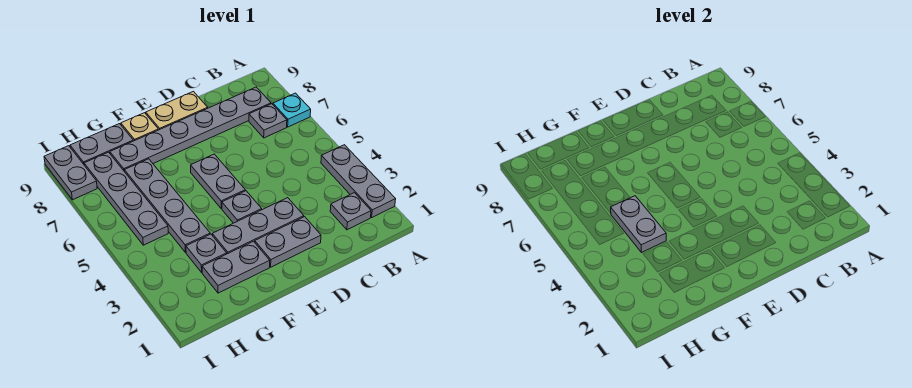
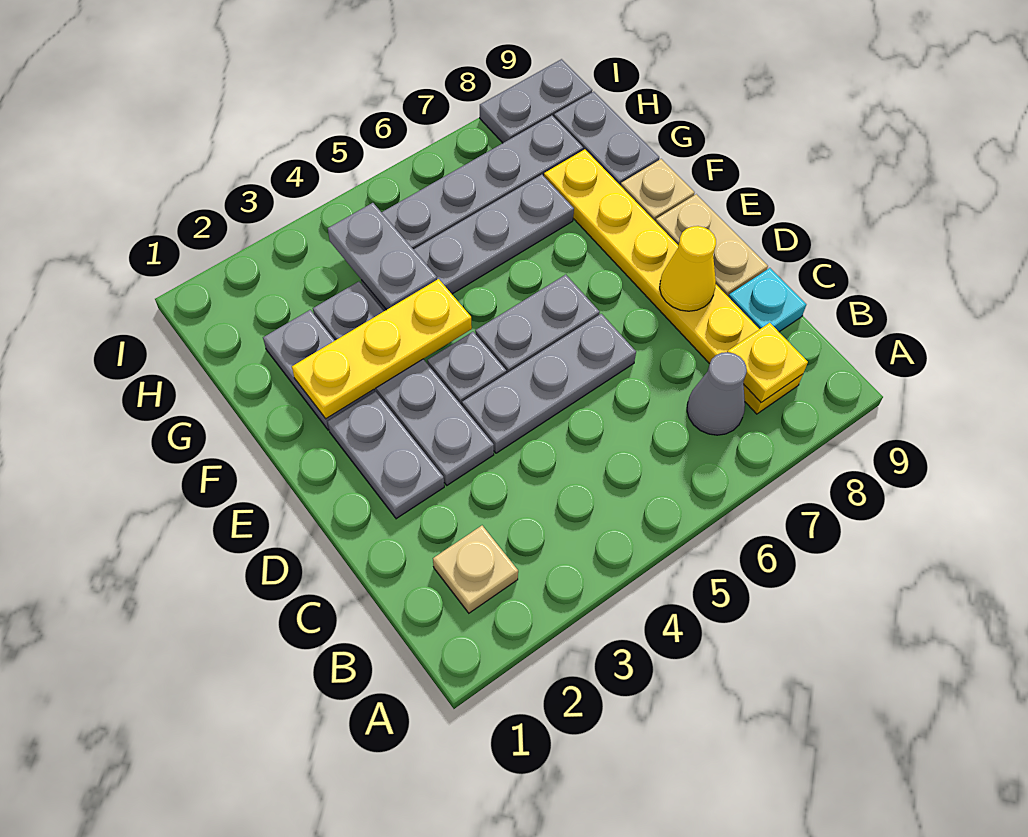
grey plate A2:A4 level 1 -> grey plate D4:D6 level 1
cyan plate A7 level 1 -> cyan plate C9 level 1
grey plate B2 level 1 -> tan plate B2 level 1
grey plate B7 level 1 -> grey cone B7 level 1
grey plate B8:G8 level 1 -> yellow plate B8:G8 level 1
none -> yellow plate B8 level 2
none -> yellow cone D8 level 2
none -> yellow plate F2:F4 level 2
grey plate G4:G5 level 2 -> grey plate G4:H4 level 2

